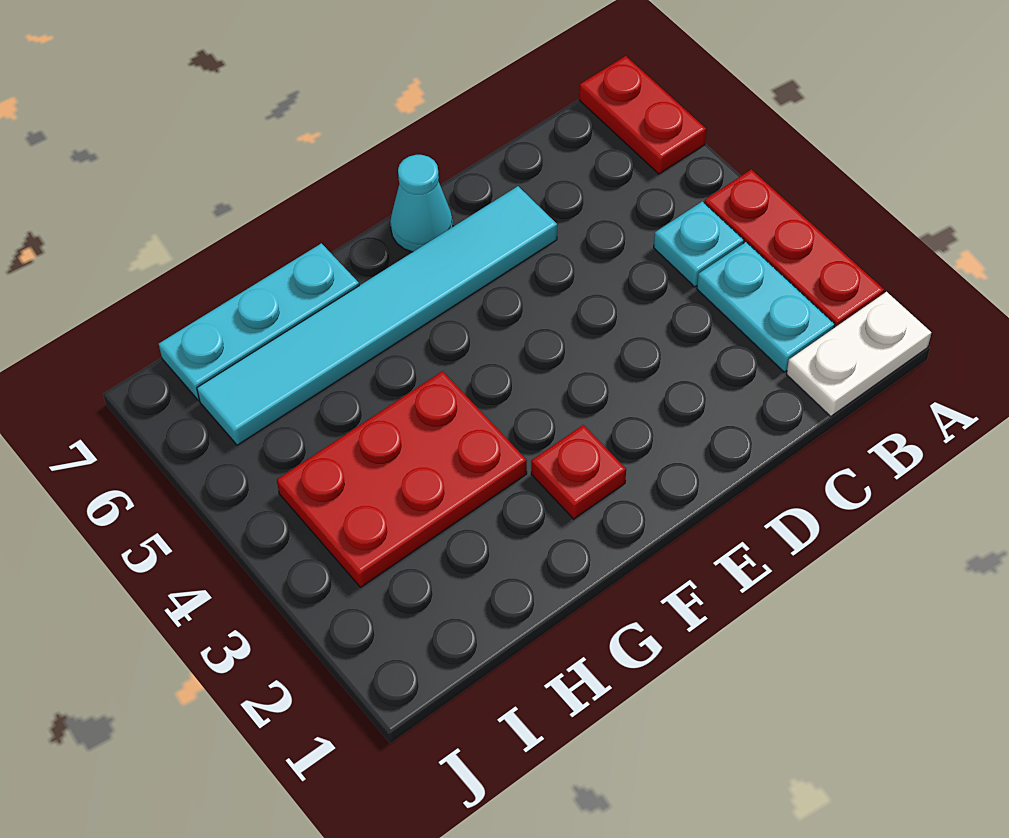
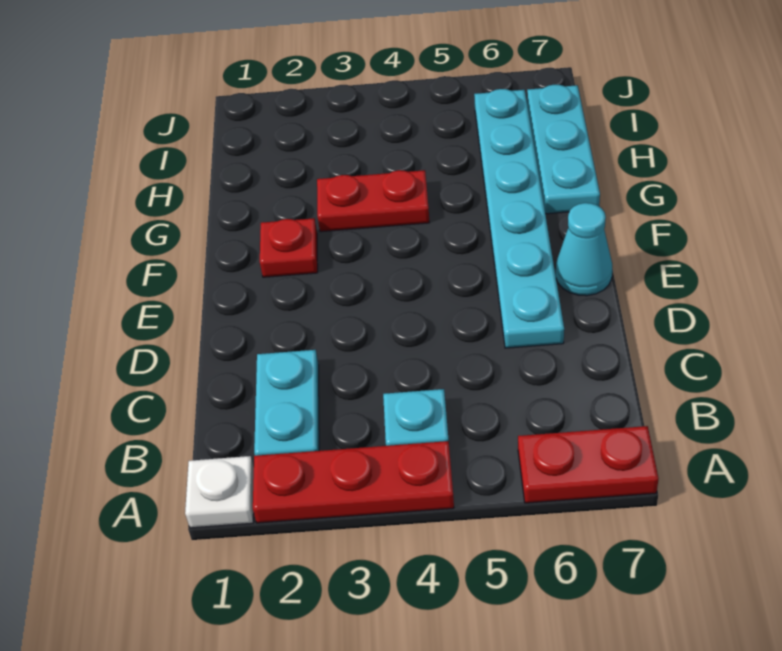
white plate A1:B1 level 1 -> white plate A1 level 1
cyan plate B2:B3 level 1 -> cyan plate B2:C2 level 1
cyan tile D6:I6 level 1 -> cyan plate D6:I6 level 1
red plate G3:I4 level 1 -> red plate G3:G4 level 1

